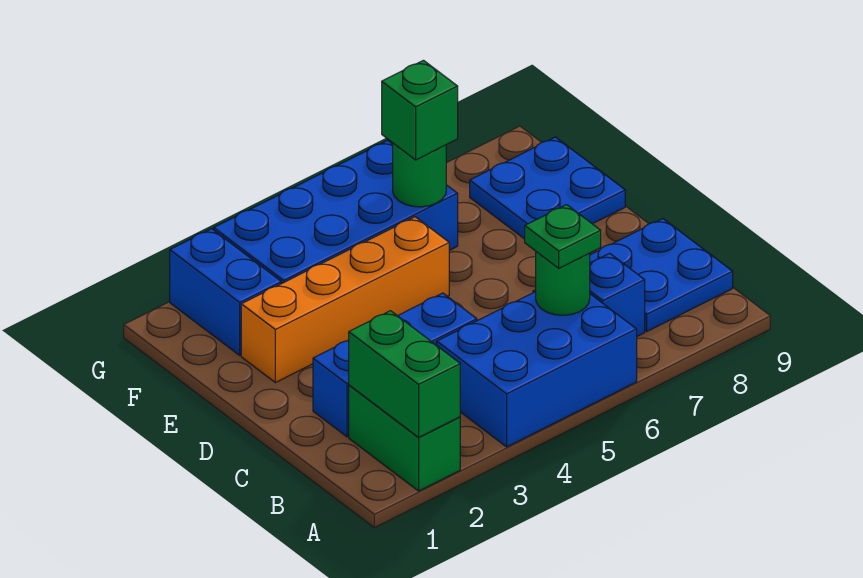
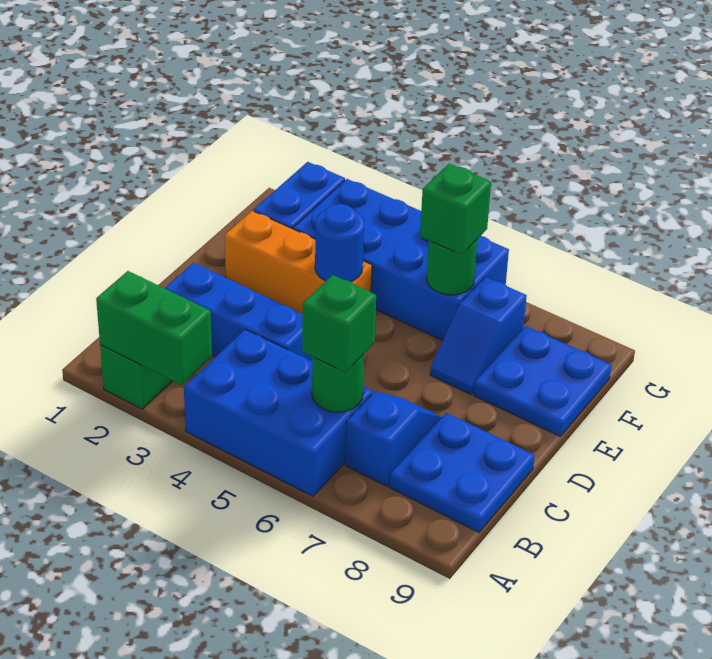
green brick A2:B2 level 2 -> green brick A2:A3 level 2
green plate B6 level 3 -> green brick B6 level 3
orange brick E2:E5 level 1 -> orange brick E2:E4 level 1
none -> blue round brick E4 level 2
none -> blue slope E7:F7 level 1 top F

